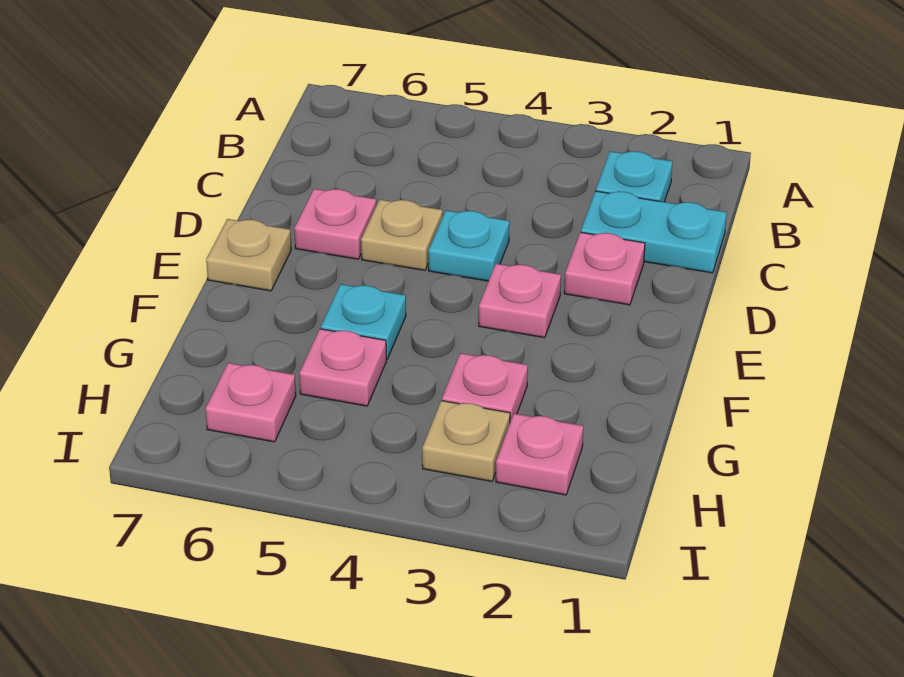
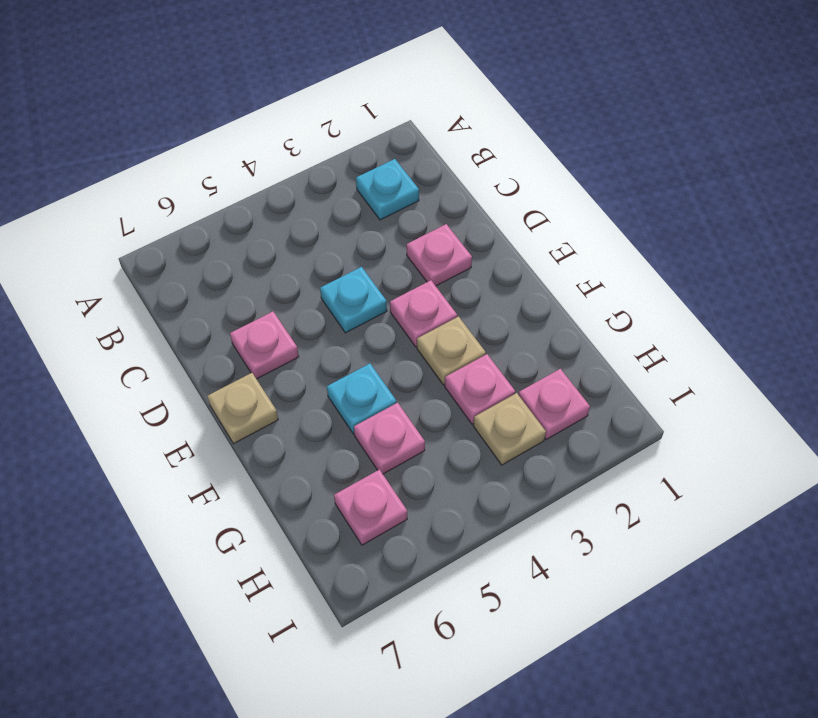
cyan plate C1:C2 level 1 -> none
tan plate D5 level 1 -> tan plate F3 level 1

